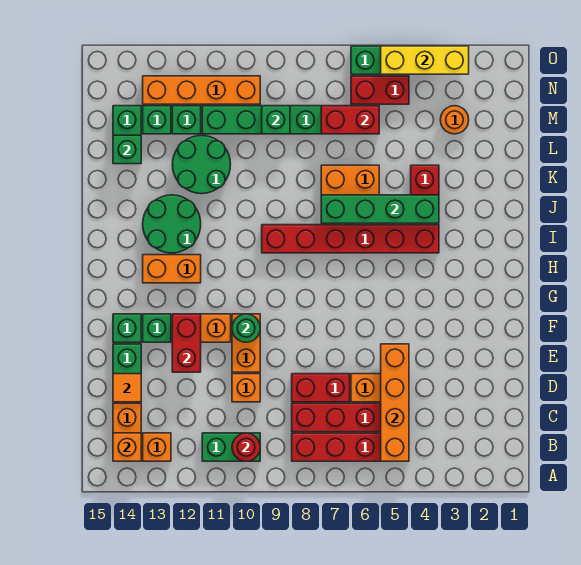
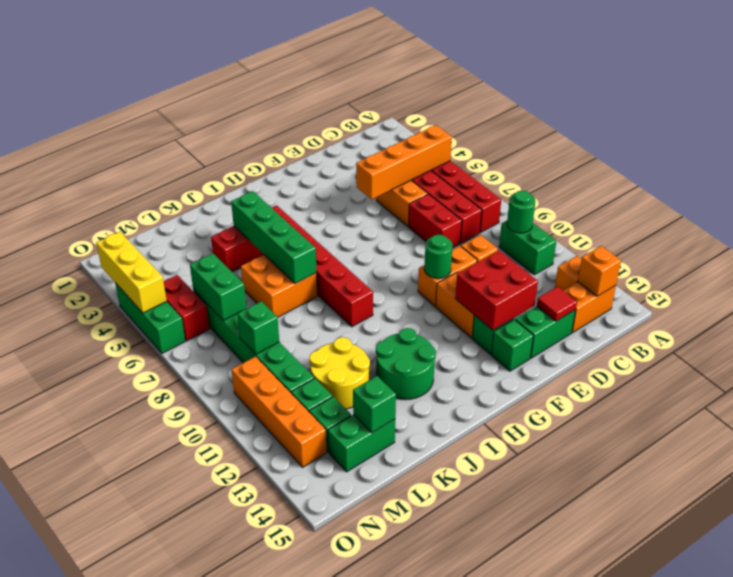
red round brick B10 level 2 -> green round brick B10 level 2
orange tile D14 level 2 -> red tile D14 level 2
red brick E12:F12 level 2 -> red brick E12:F13 level 2
orange brick H12:H13 level 1 -> none
green round brick K11:L12 level 1 -> yellow round brick K11:L12 level 1
orange round brick M3 level 1 -> none
red brick M6:M7 level 2 -> green brick M6:M7 level 2

